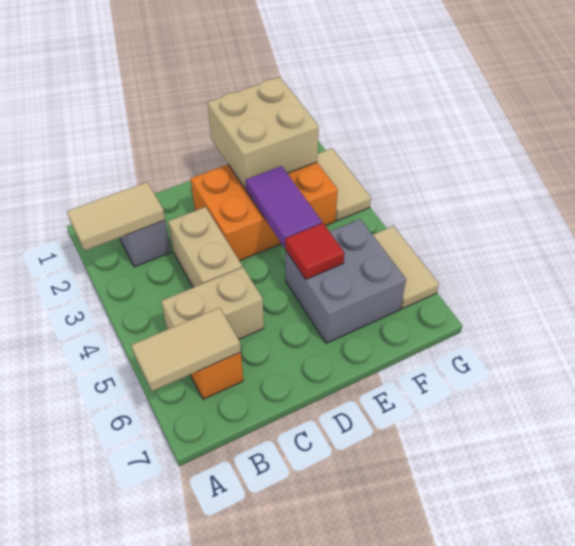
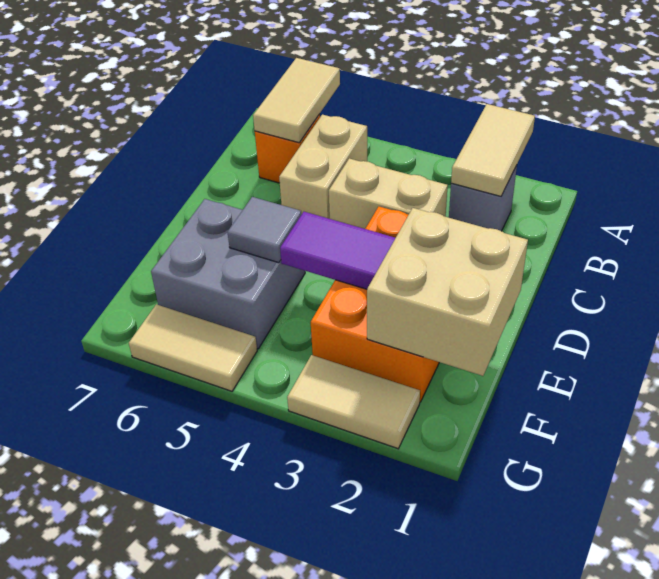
red tile E5 level 2 -> grey tile E5 level 2

